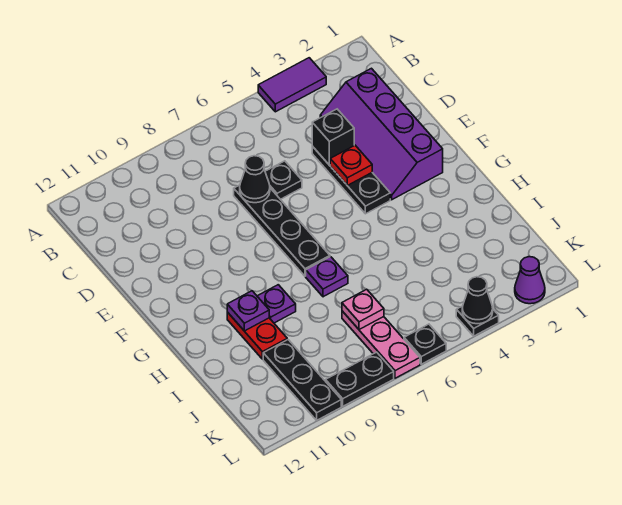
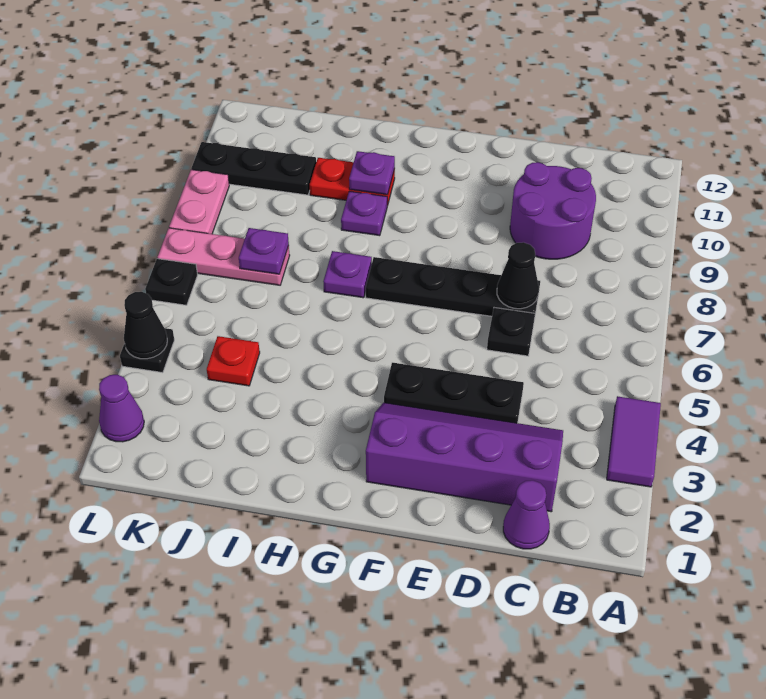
none -> purple cone C1 level 1
none -> purple round brick C9:D10 level 1
black brick D4 level 2 -> none
red plate E4 level 2 -> red plate J4 level 1
pink plate J7 level 2 -> purple plate J7 level 2
black plate L8:L9 level 1 -> pink plate L8:L9 level 1

